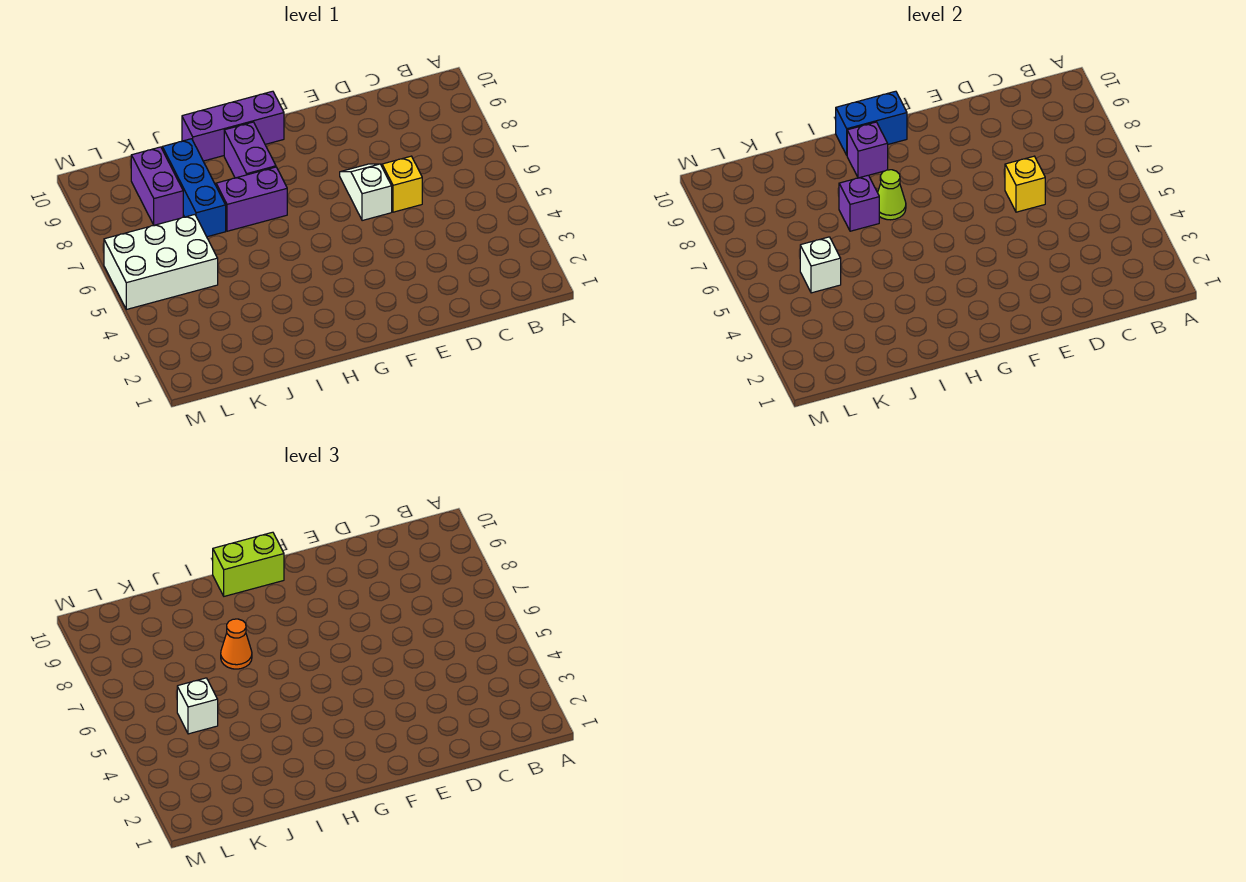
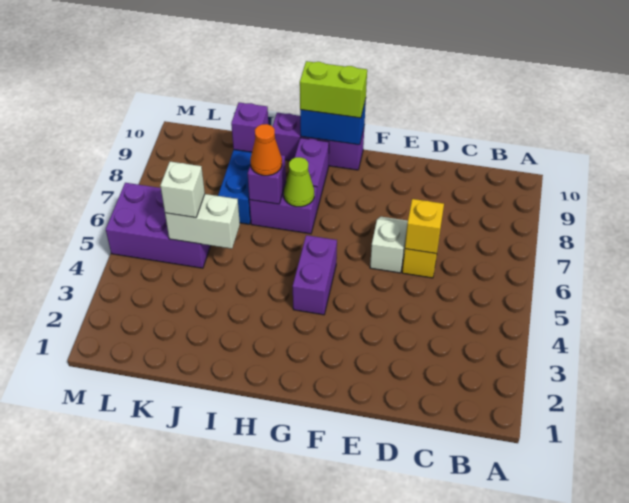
purple brick H9 level 2 -> purple brick J9 level 2
white brick K5:M6 level 1 -> purple brick K5:M6 level 1
white brick K5 level 2 -> white brick J5:K5 level 2
purple brick K8:K9 level 1 -> purple brick G4:G5 level 1

